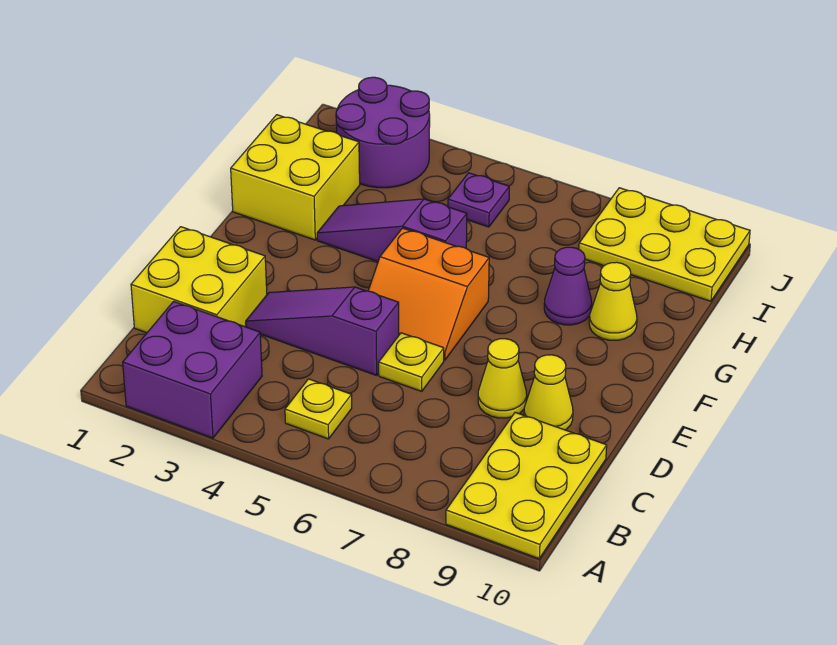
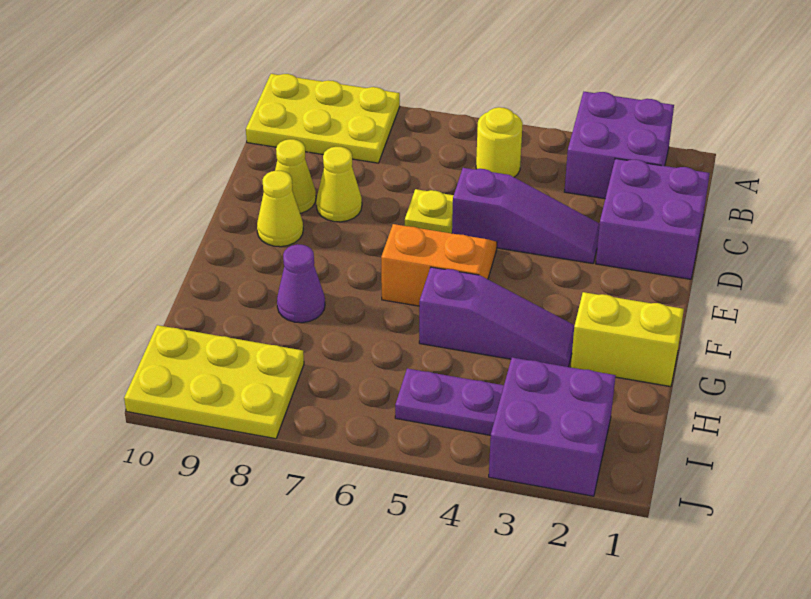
yellow plate A9:C10 level 1 -> yellow plate A8:B10 level 1
yellow plate B5 level 1 -> yellow round brick B5 level 1
yellow brick C1:D2 level 1 -> purple brick C1:D2 level 1
yellow brick G1:H2 level 1 -> yellow brick G1:G2 level 1
yellow cone G9 level 1 -> yellow cone E9 level 1
purple round brick I2:J3 level 1 -> purple brick I2:J3 level 1
purple plate I5 level 1 -> purple plate I4:I5 level 1

